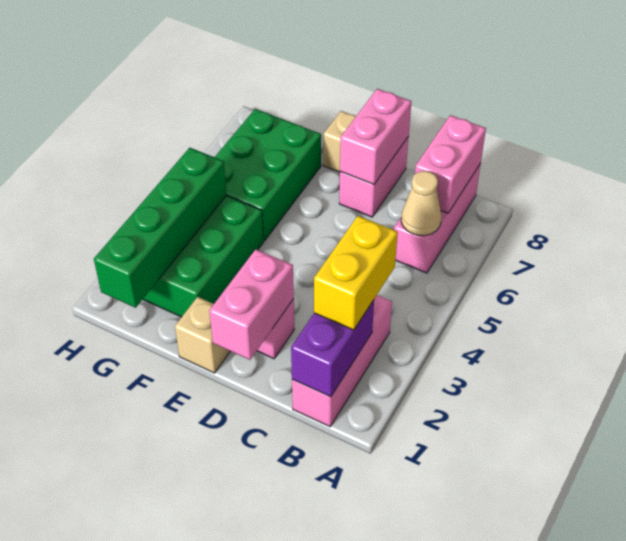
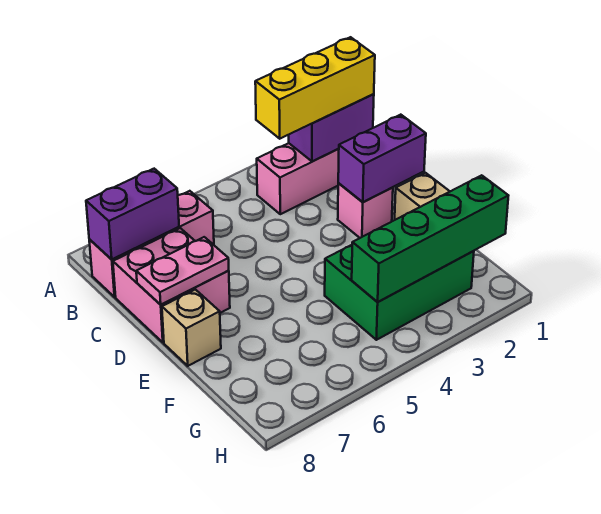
yellow brick B2:B3 level 3 -> yellow brick B1:B3 level 3
tan cone B6 level 2 -> none
pink brick B7:B8 level 2 -> purple brick B7:B8 level 2
pink brick D1:D2 level 2 -> purple brick D1:D2 level 2
pink brick D7:D8 level 1 -> pink brick C7:D8 level 1
pink brick D7:D8 level 2 -> pink plate D7:D8 level 2
green brick F5:G7 level 1 -> none

